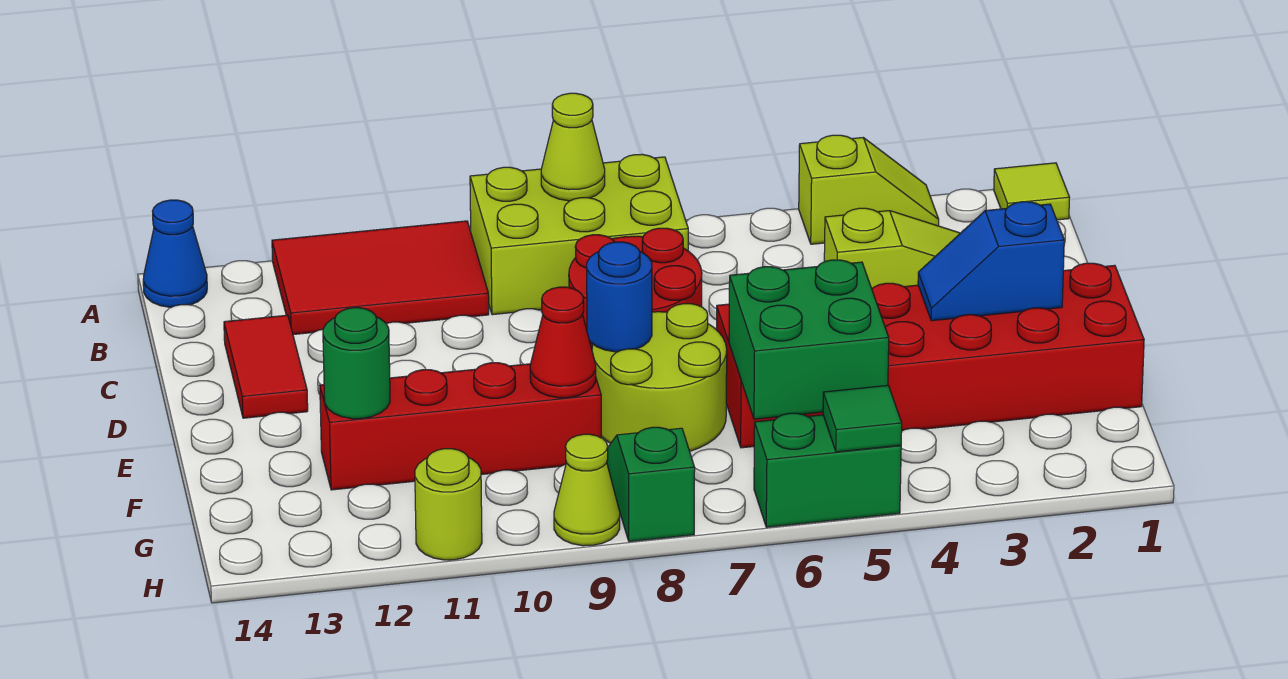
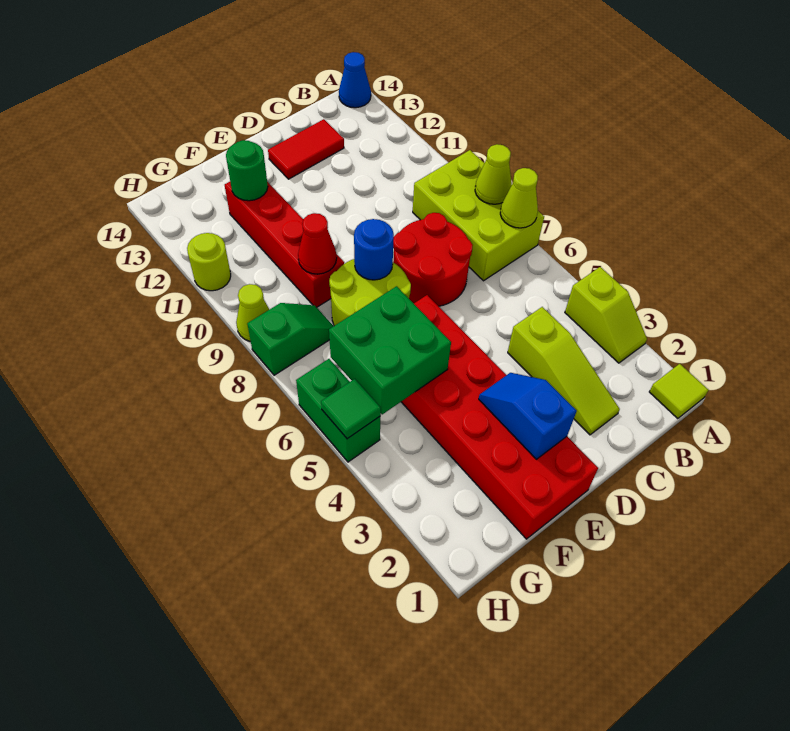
none -> lime cone A7 level 2
red tile A10:B12 level 1 -> none

